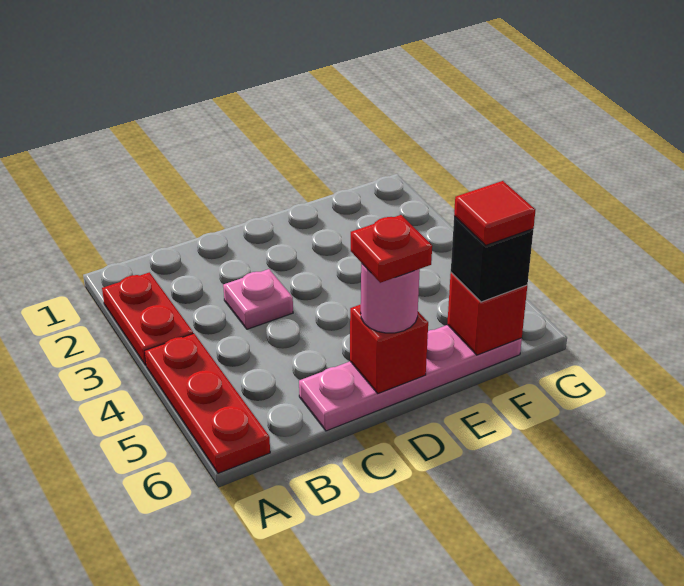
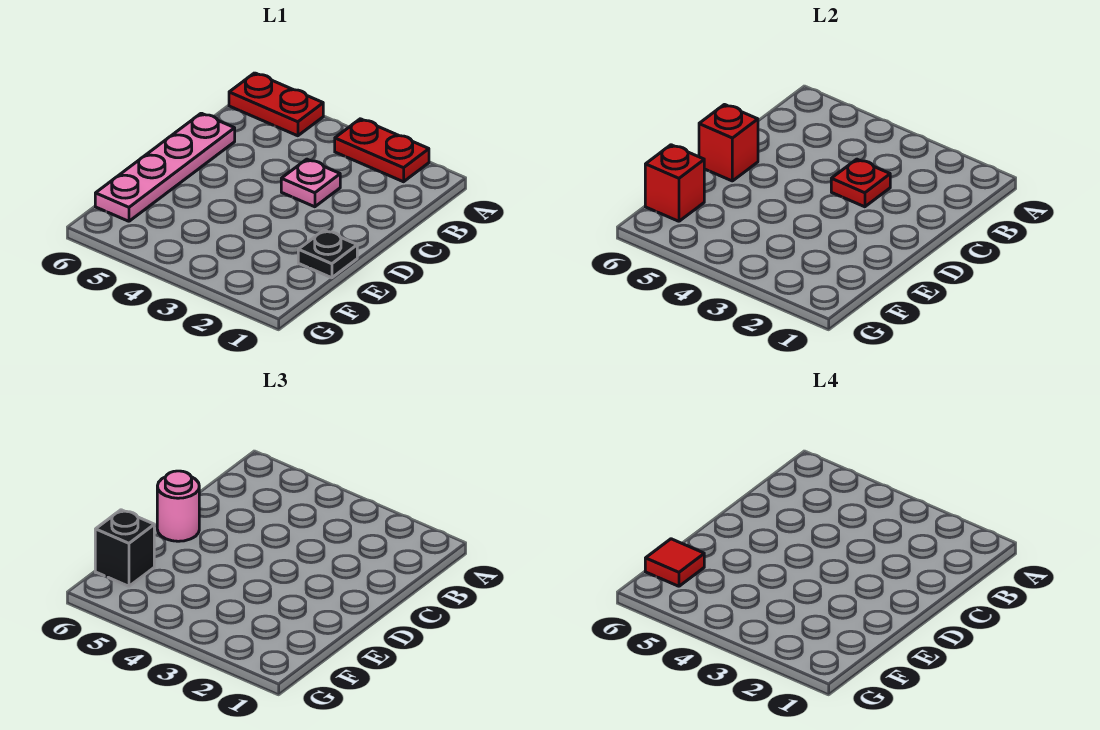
red plate A4:A6 level 1 -> red plate A5:A6 level 1
red plate D6 level 4 -> red plate C3 level 2
none -> black plate E1 level 1

